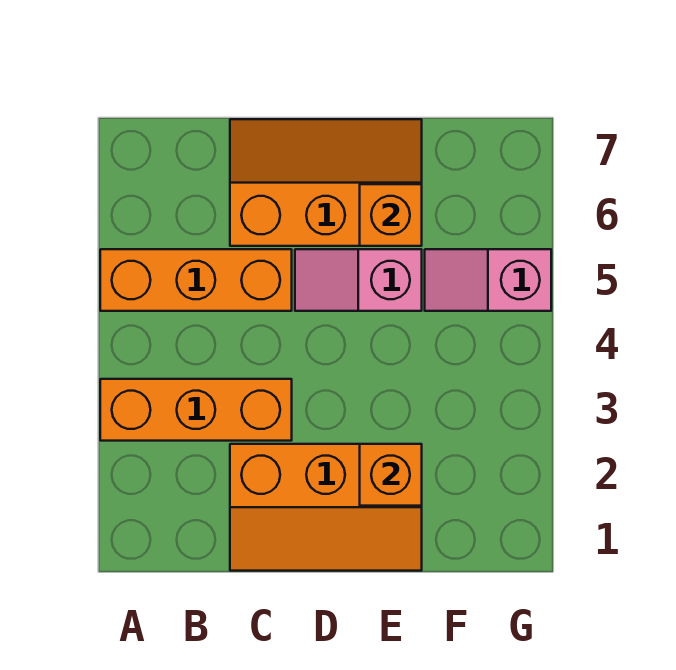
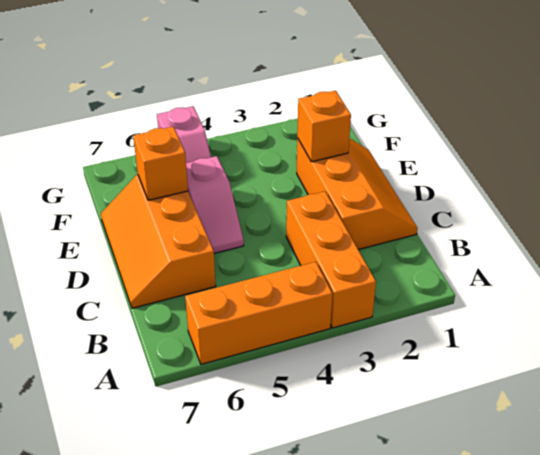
orange brick A5:C5 level 1 -> orange brick A4:A6 level 1

